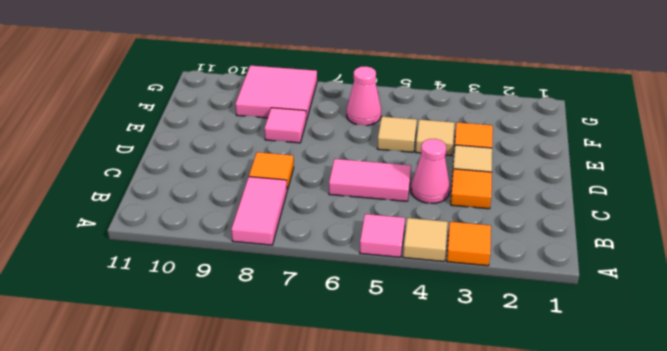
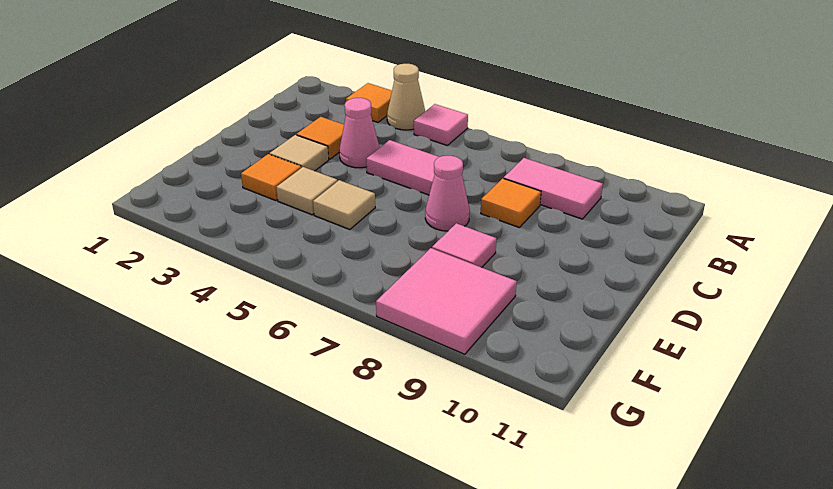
tan tile A4 level 1 -> tan cone A4 level 1
pink tile A8:B8 level 1 -> pink tile B8:B9 level 1
pink cone F6 level 1 -> pink cone D7 level 1

